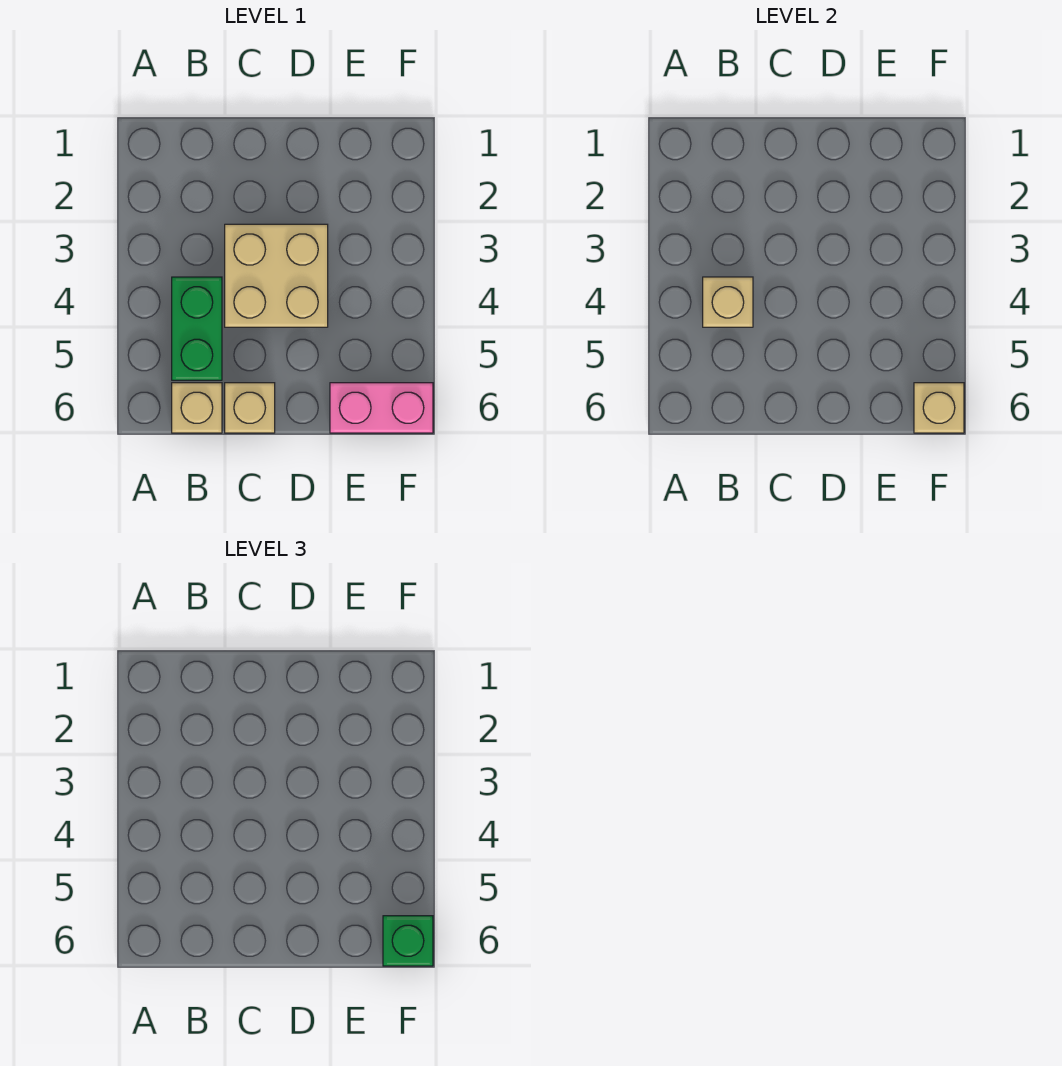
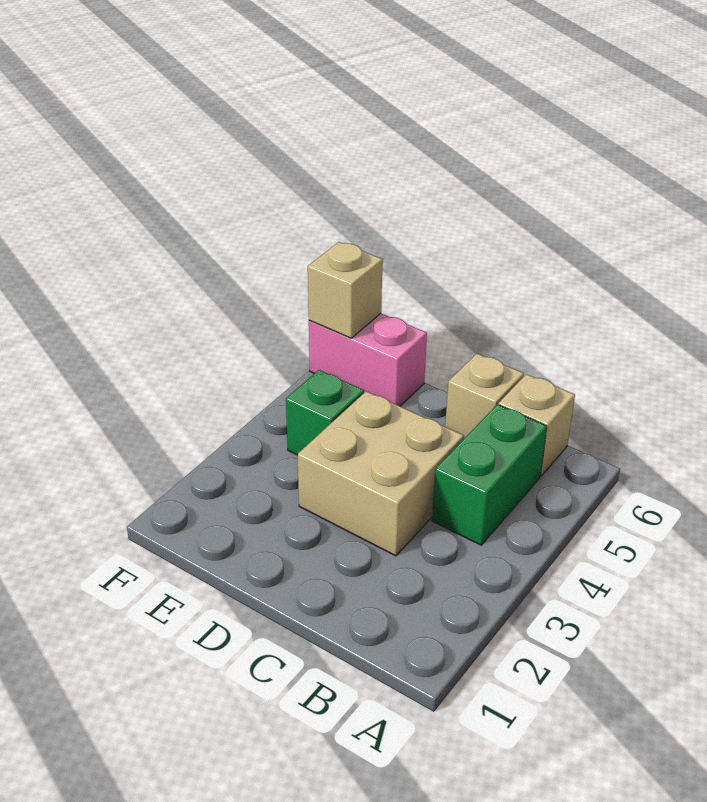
tan brick B4 level 2 -> none
green brick F6 level 3 -> green brick E4 level 1

